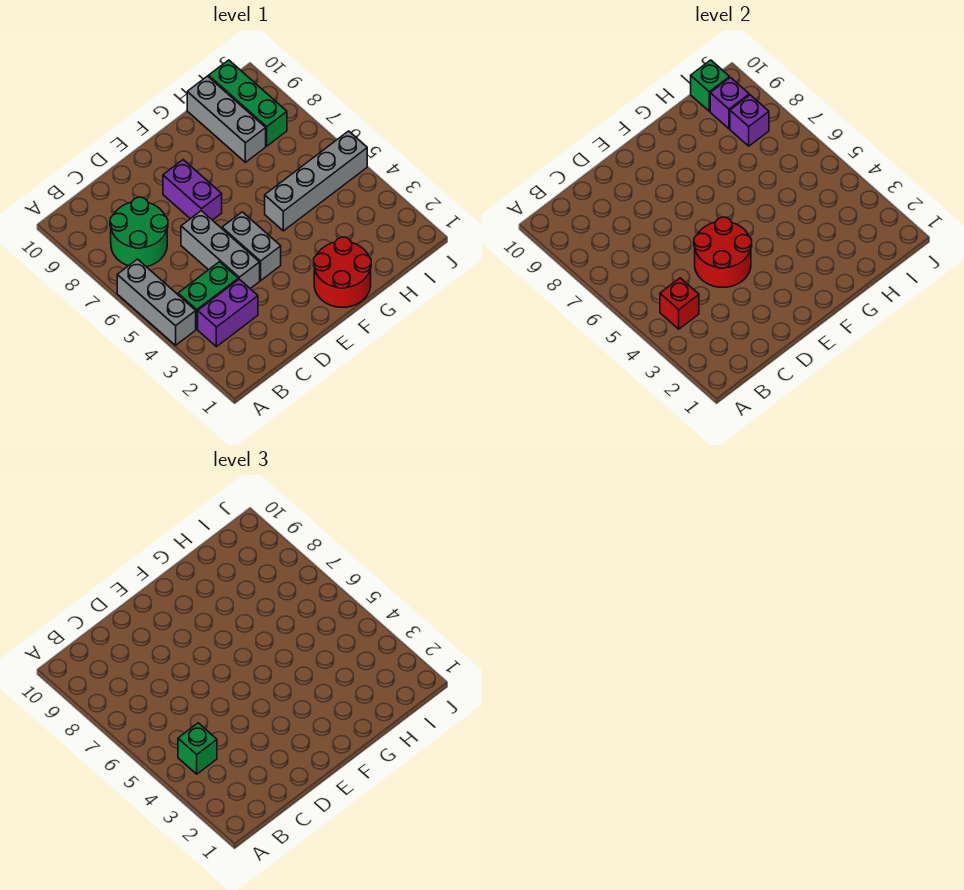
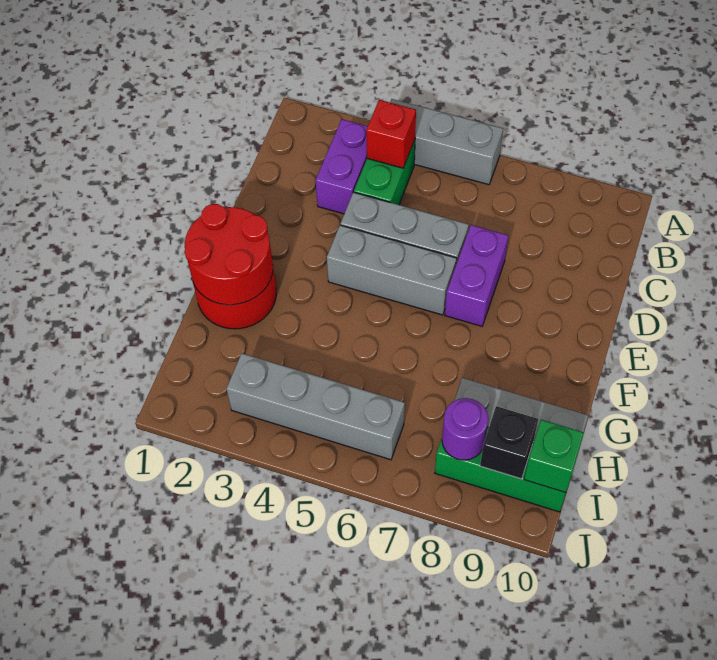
green brick B4 level 3 -> none
green round brick B7:C8 level 1 -> none
red round brick D4:E5 level 2 -> red round brick F1:G2 level 2
grey brick E4:E5 level 1 -> grey brick E4:E6 level 1
purple brick E7:E8 level 1 -> purple brick D7:E7 level 1
grey brick G5:J5 level 1 -> grey brick I3:I6 level 1
purple brick I8 level 2 -> purple round brick I8 level 2
purple brick I9 level 2 -> black brick I9 level 2

